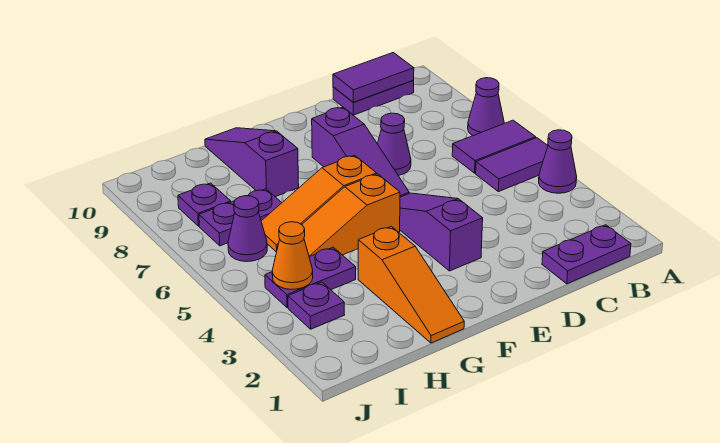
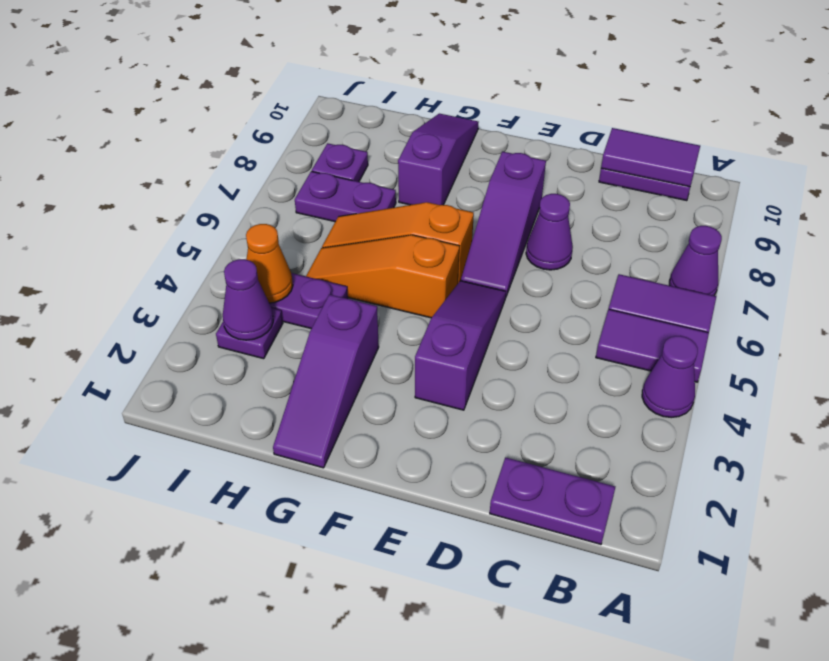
orange slope G1:G3 level 1 top 3 -> purple slope G1:G3 level 1 top 3
purple cone I6 level 1 -> purple cone I3 level 2

